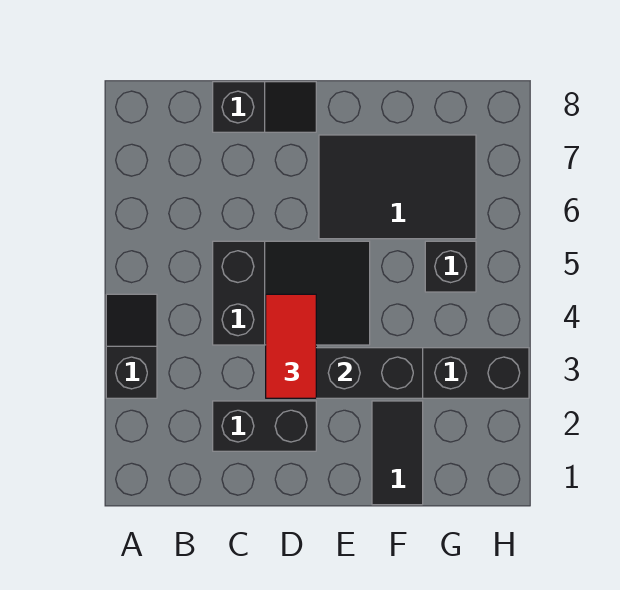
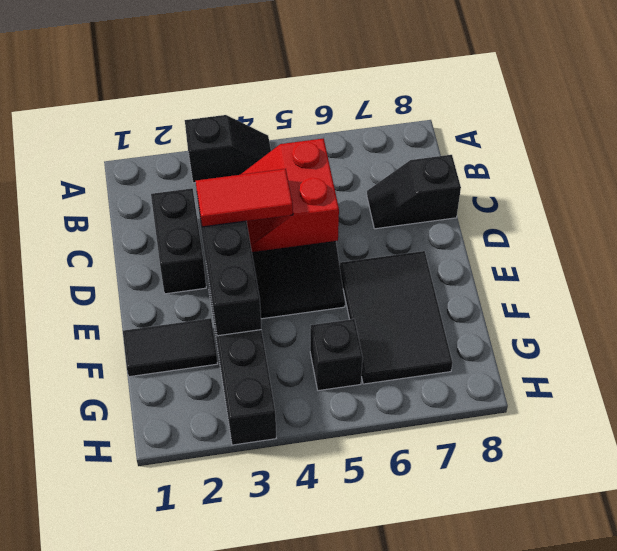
none -> red slope C4:D5 level 2 top 5
black slope C8:D8 level 1 top C -> black slope C7:C8 level 1 top 8

